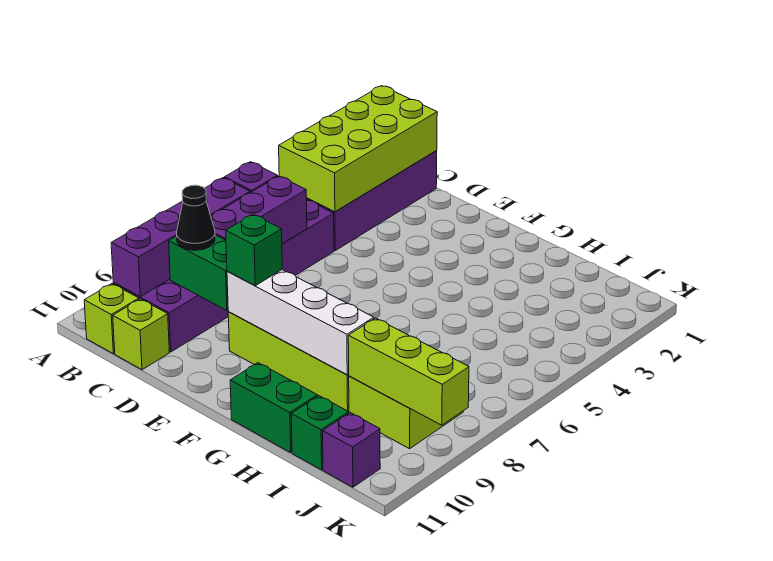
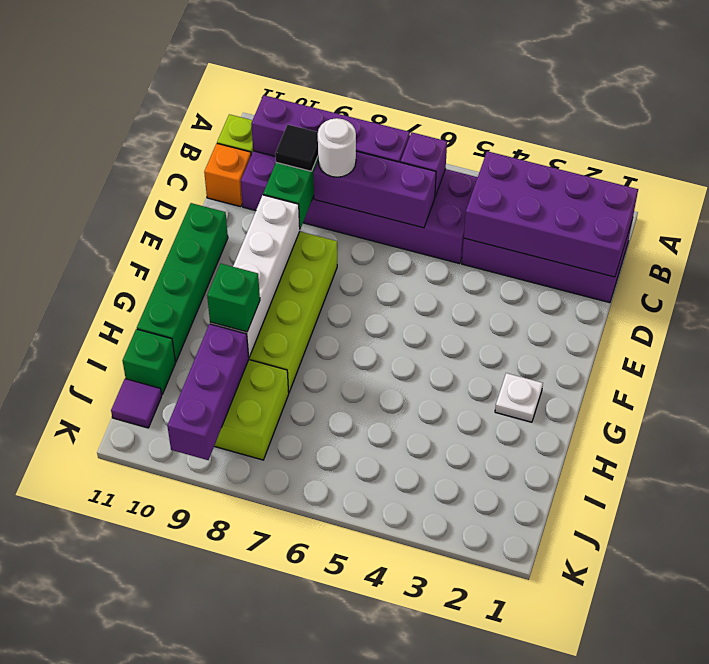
lime brick B1:C4 level 2 -> purple brick B1:C4 level 2
none -> white round brick C8 level 3
black cone C9 level 3 -> black tile C9 level 3
lime brick C11 level 1 -> orange brick C11 level 1
green brick E9 level 3 -> green brick H9 level 3
none -> white plate G2 level 1
green brick G11:H11 level 1 -> green brick E11:H11 level 1
lime brick I9:K9 level 2 -> purple brick I9:K9 level 2
purple brick J11 level 1 -> purple tile J11 level 1

